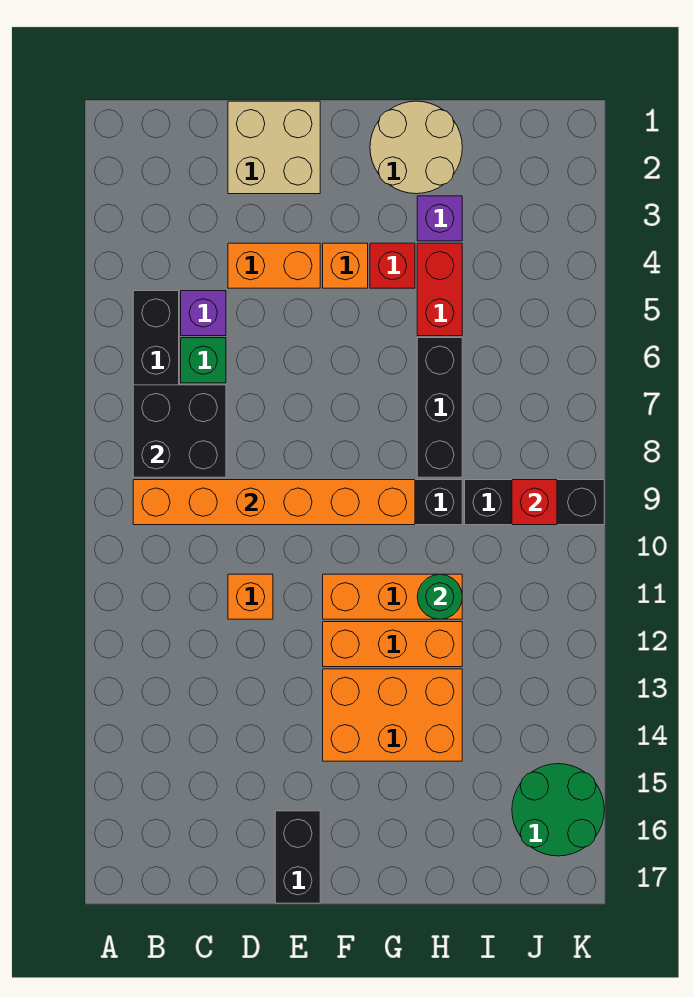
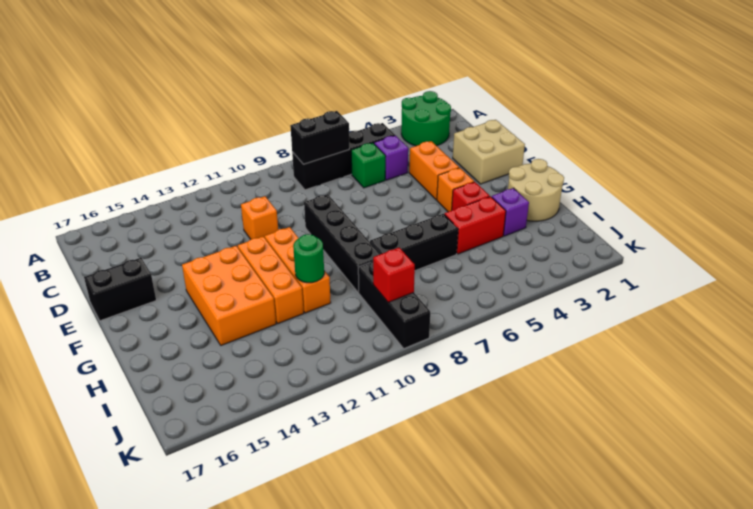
black brick B7:C8 level 2 -> black brick B7:B8 level 2
orange brick B9:G9 level 2 -> none
green round brick J15:K16 level 1 -> green round brick A2:B3 level 1

